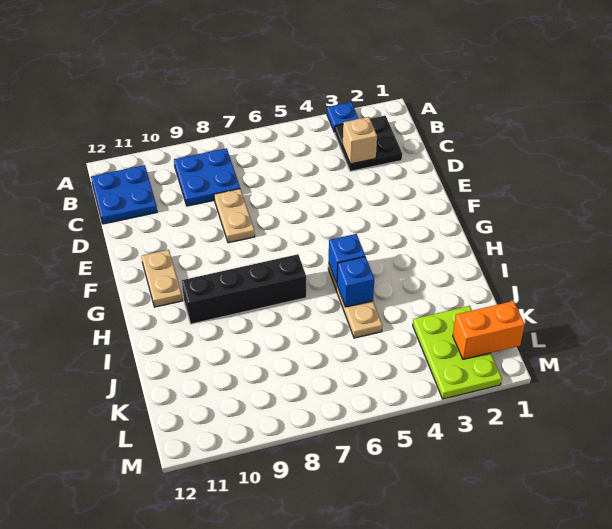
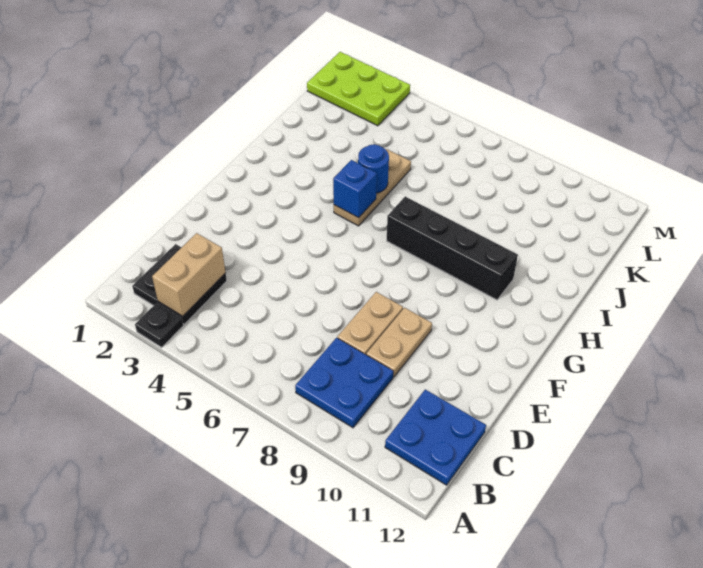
blue plate A3 level 1 -> black plate A3 level 1
tan brick C3 level 2 -> tan brick B3:C3 level 2
tan plate F11:G11 level 1 -> tan plate D9:E9 level 1
blue brick I5 level 2 -> blue round brick I5 level 2
lime plate K2:M3 level 1 -> lime plate L1:M3 level 1
orange brick L1:L2 level 2 -> none

